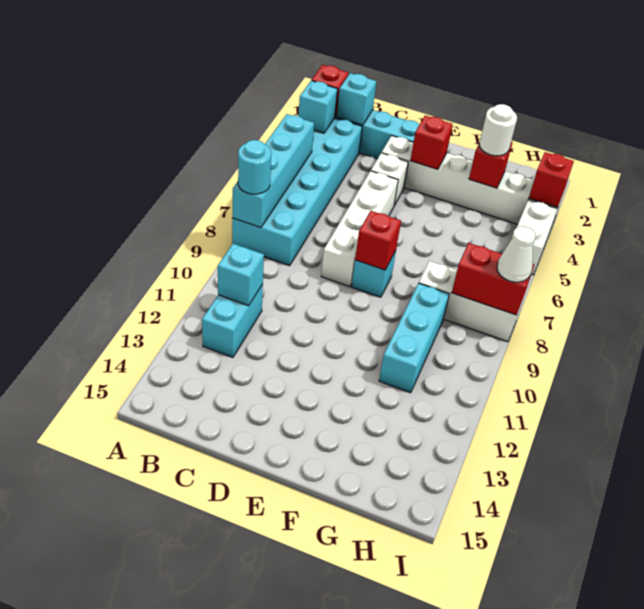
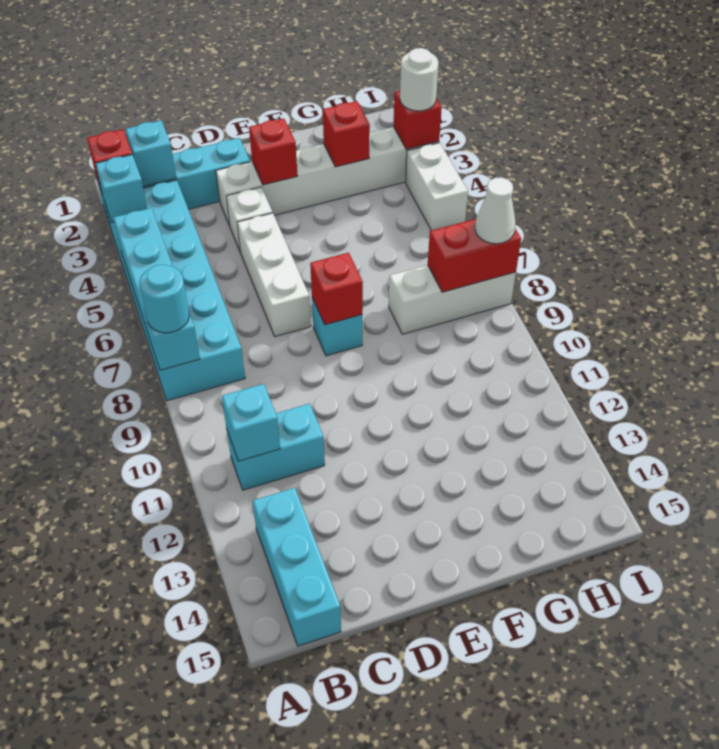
cyan brick B11:B12 level 1 -> cyan brick B11:C11 level 1
white brick D5:D8 level 1 -> white brick D5:D7 level 1
white round brick G3 level 3 -> white round brick I3 level 3
cyan brick G9:G11 level 1 -> cyan brick B13:B15 level 1

